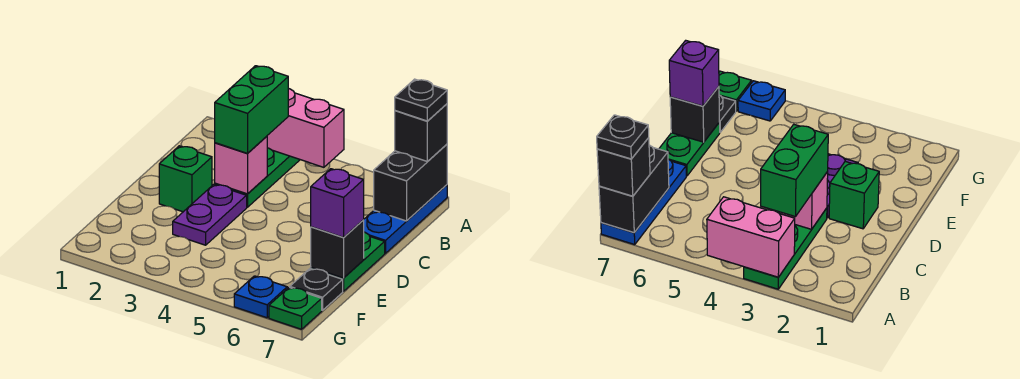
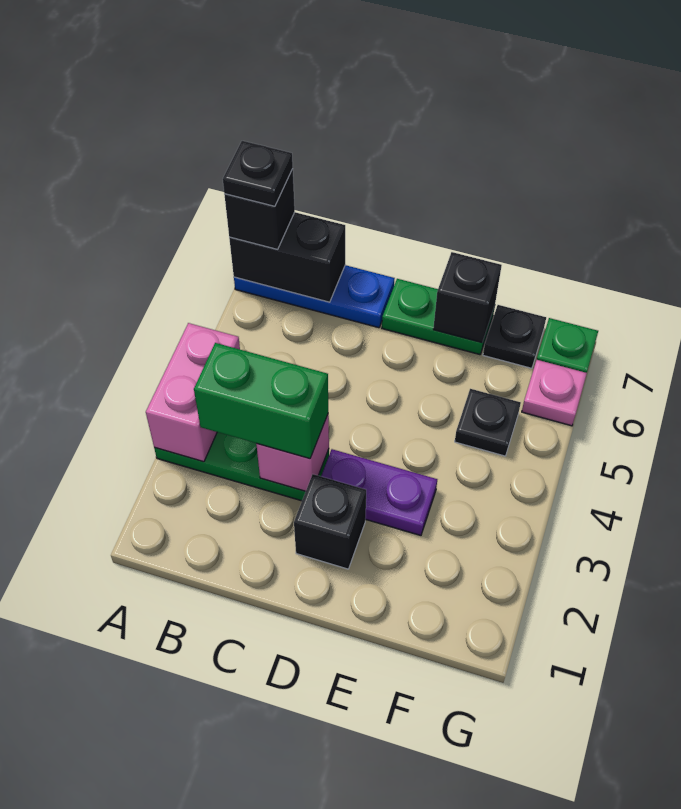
green brick D2 level 1 -> black brick D2 level 1
purple brick E7 level 3 -> none
none -> black plate F5 level 1
blue plate G6 level 1 -> pink plate G6 level 1

